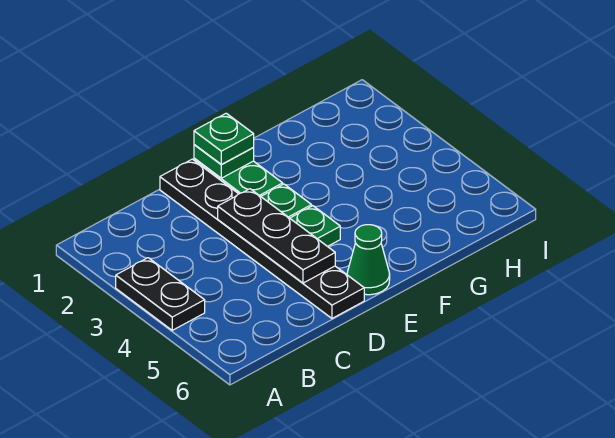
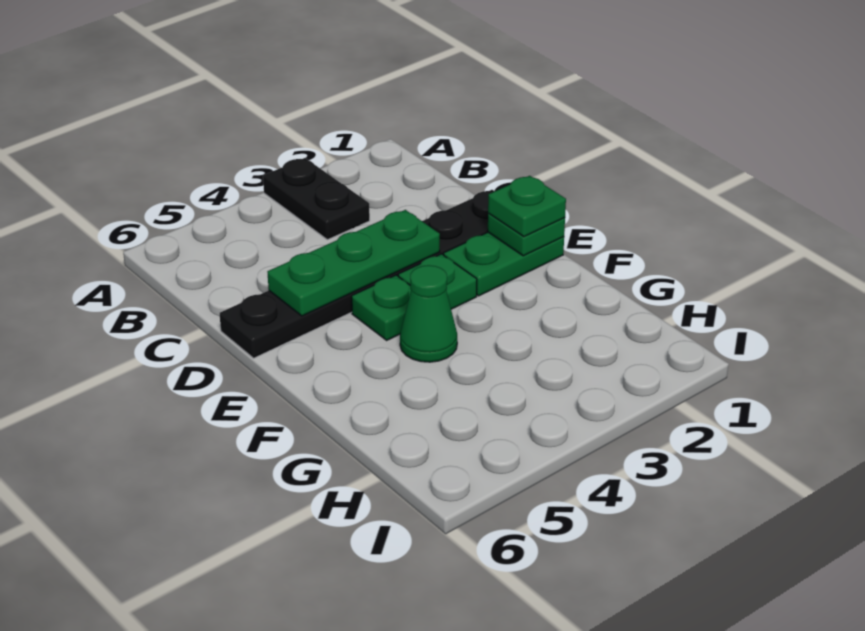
black plate A3:A4 level 1 -> black plate A3:B3 level 1
black plate D3:D5 level 2 -> green plate D3:D5 level 2
green cone E6 level 1 -> green cone F4 level 1

